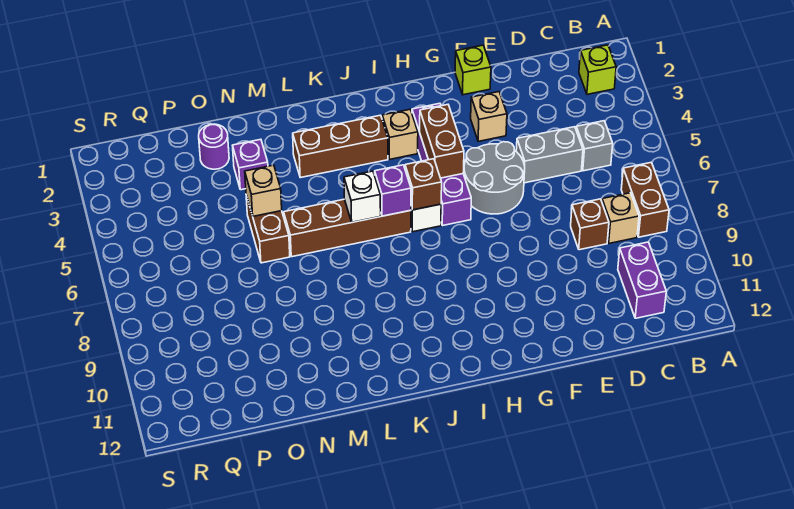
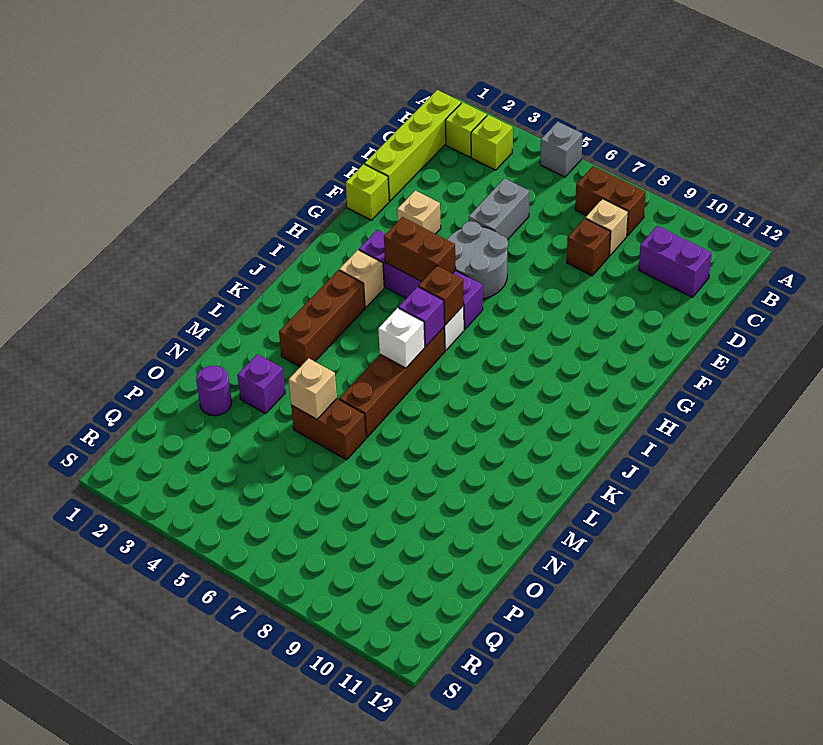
none -> lime brick B1:E1 level 1
none -> lime brick B3 level 1
grey brick C5 level 1 -> grey brick A5 level 1

